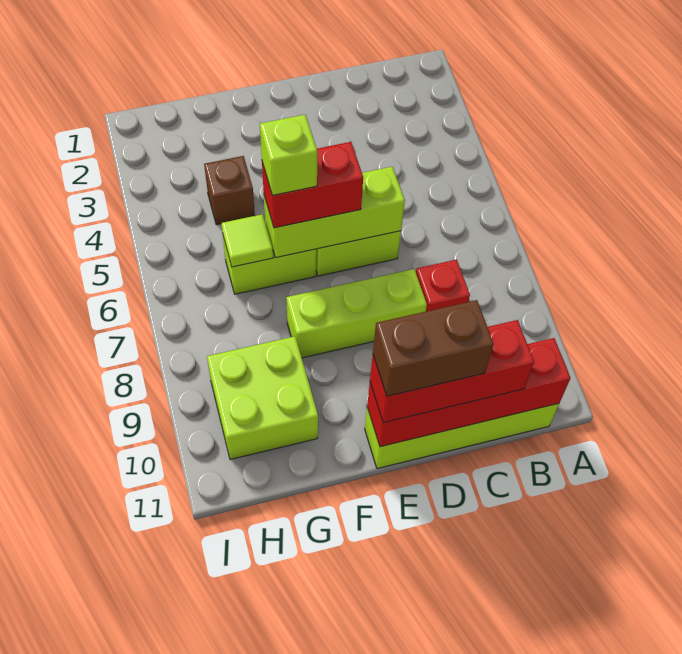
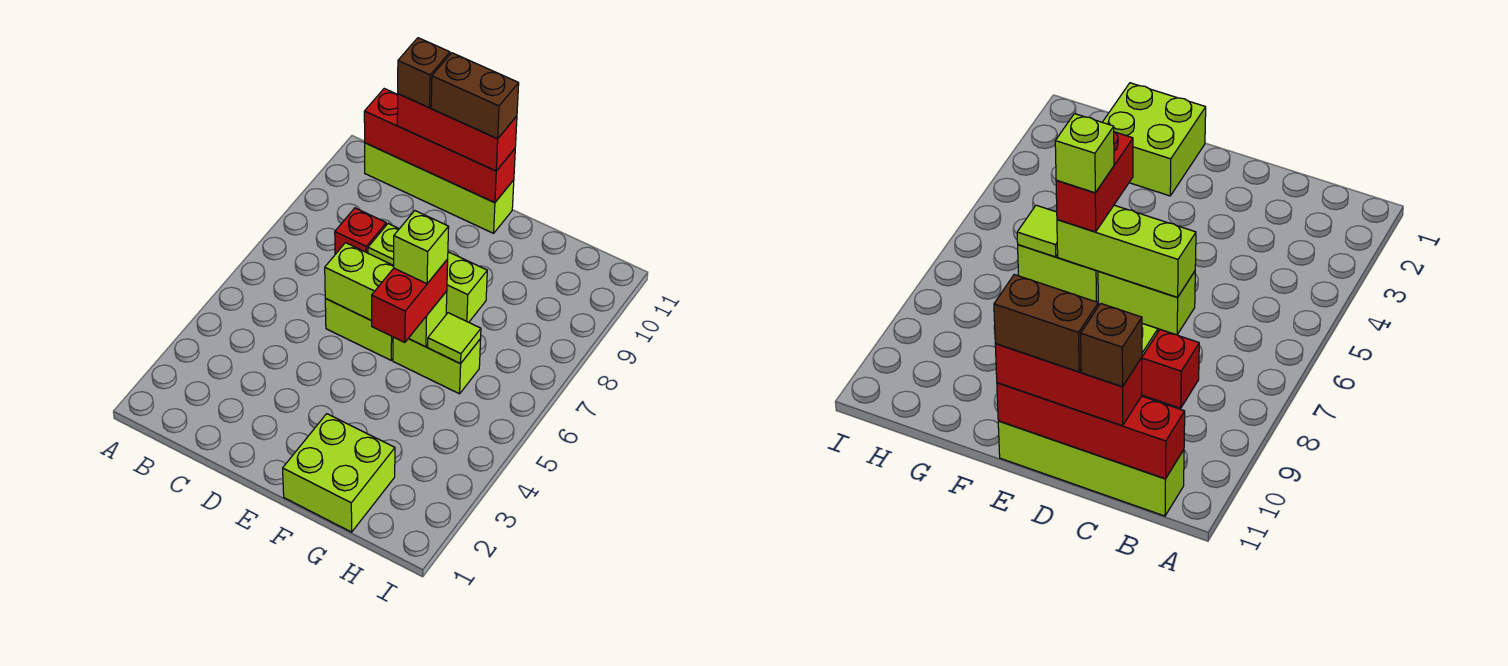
red brick E6:F6 level 3 -> red brick F5:F6 level 3
brown brick G4 level 1 -> brown brick C11 level 4
lime brick G9:H10 level 1 -> lime brick F1:G2 level 1

